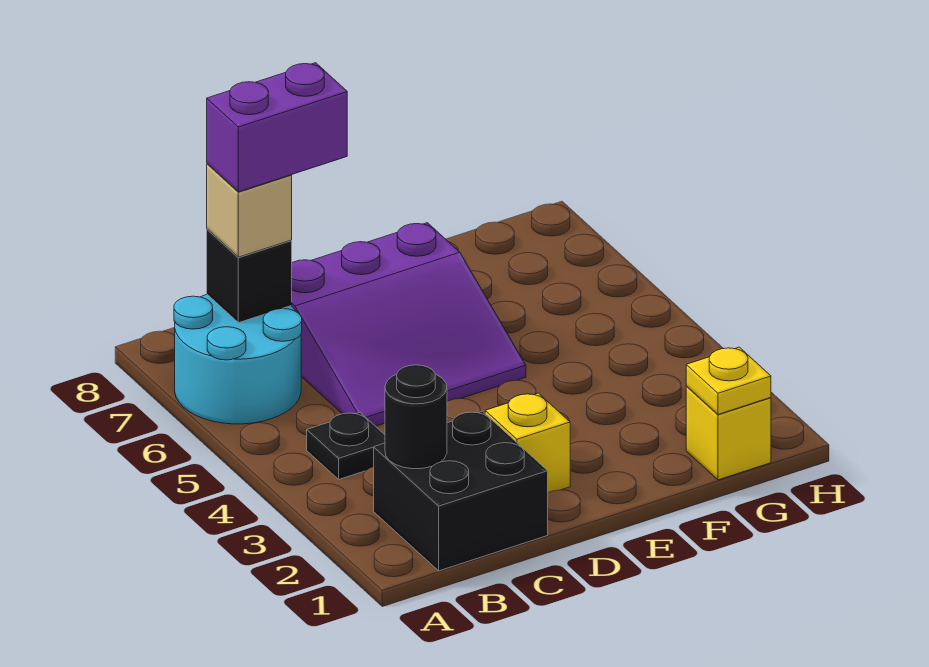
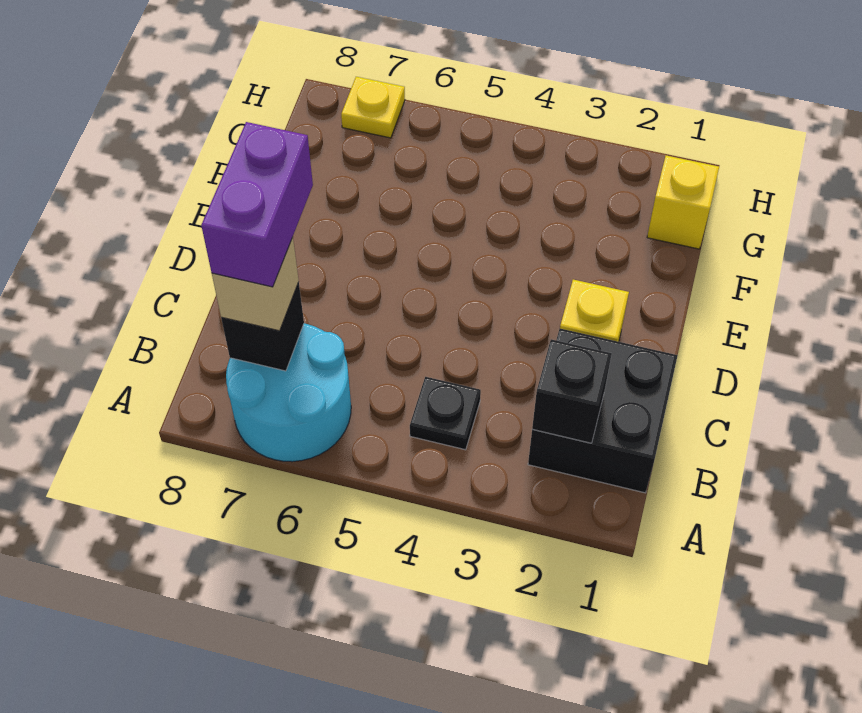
black round brick B2 level 2 -> black brick B2 level 2
purple slope C5:E7 level 1 top 7 -> none
yellow plate G1 level 2 -> yellow plate H7 level 1

